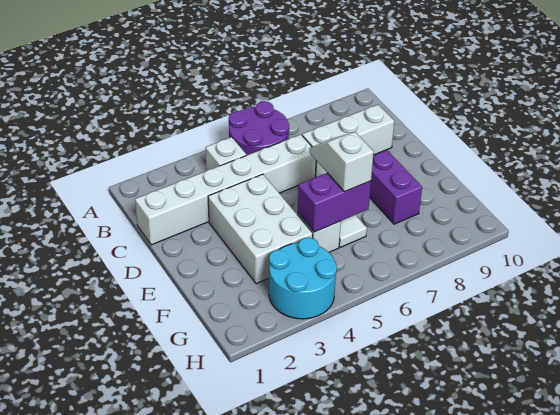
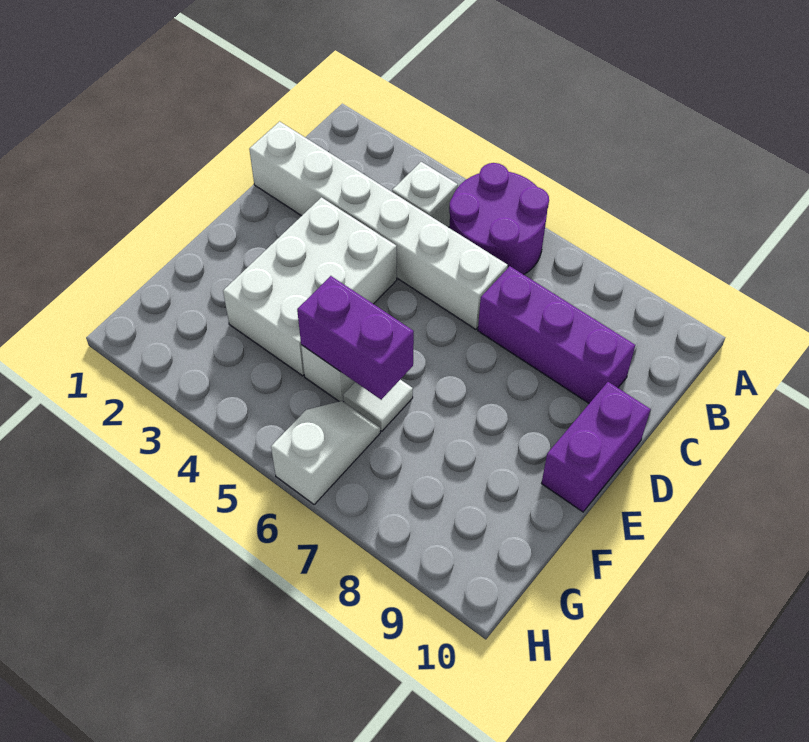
white brick C7:C9 level 1 -> purple brick C7:C9 level 1
white slope E6:F6 level 3 top F -> white slope G6:H6 level 1 top H
purple brick E8:F8 level 1 -> purple brick D10:E10 level 1
cyan round brick G3:H4 level 1 -> none

